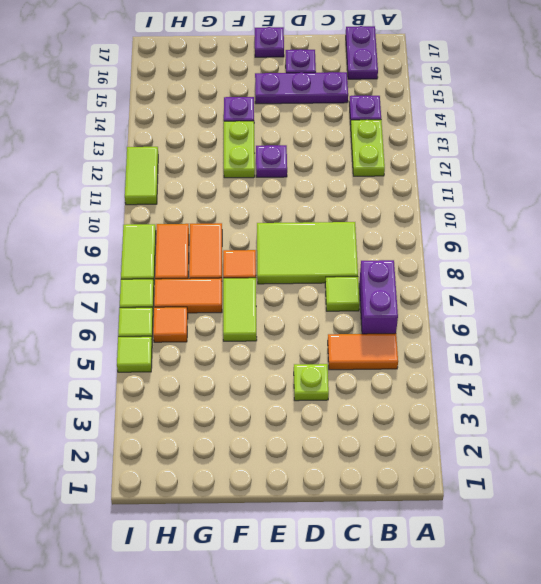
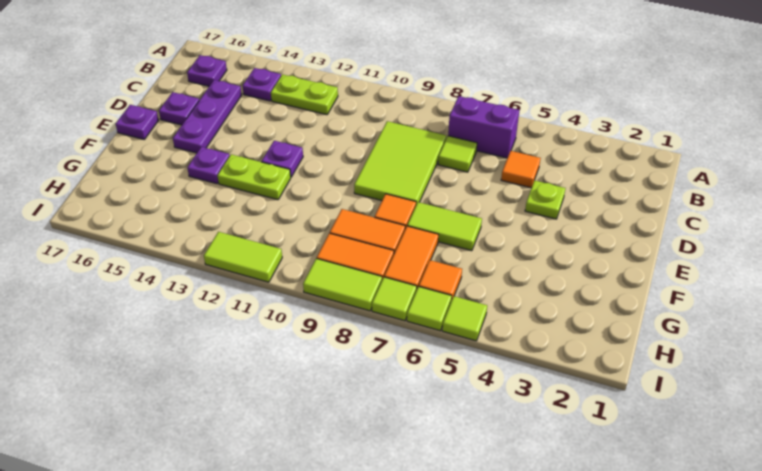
orange tile B5:C5 level 1 -> orange tile C5 level 1
purple plate B16:B17 level 1 -> purple plate B16 level 1

